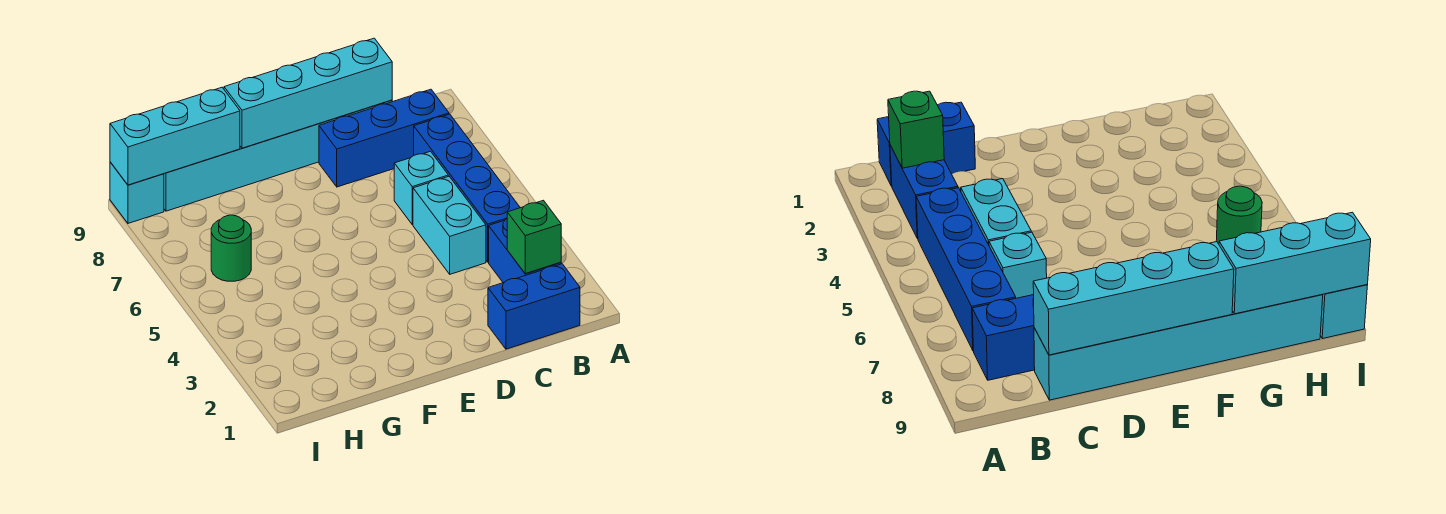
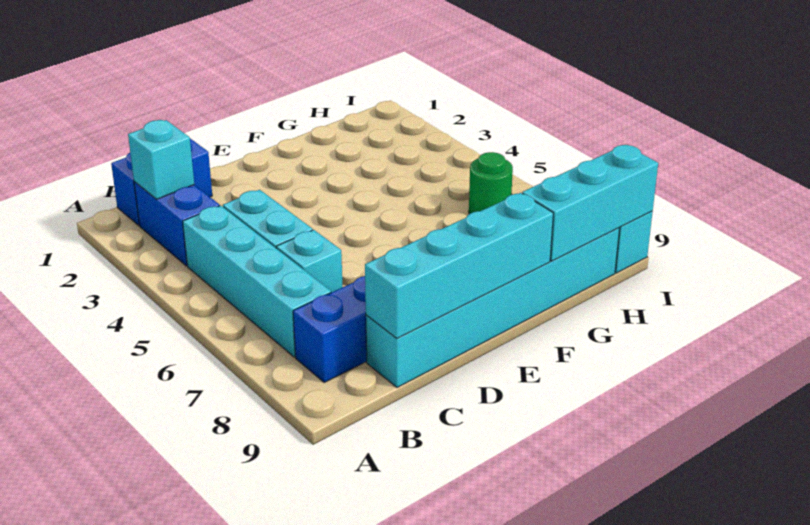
green brick B2 level 2 -> cyan brick B2 level 2
blue brick B4:B7 level 1 -> cyan brick B4:B7 level 1

